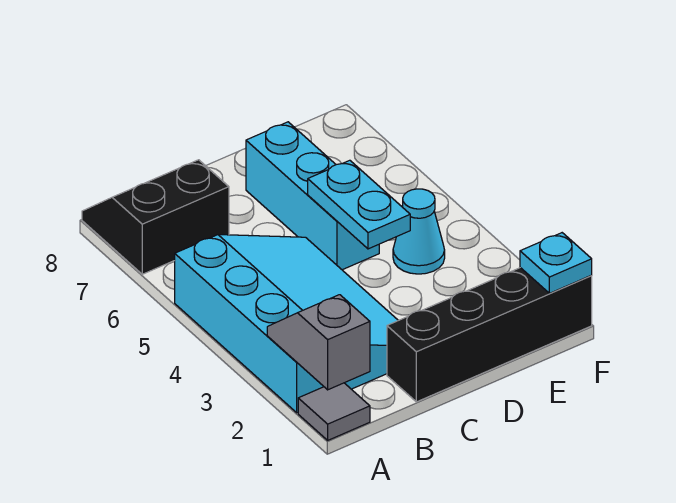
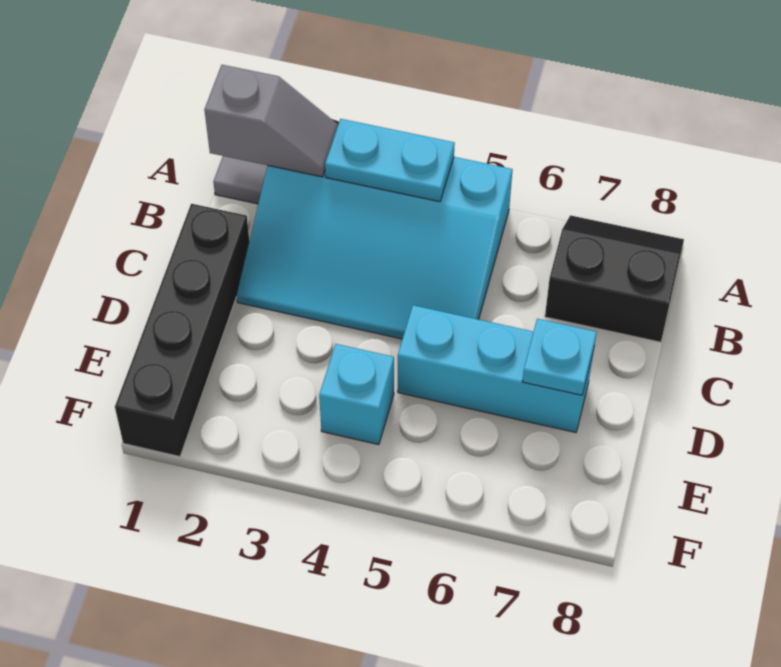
black slope A7:B8 level 1 top 7 -> black slope A7:B8 level 1 top B
cyan plate D4:D5 level 2 -> cyan plate A3:A4 level 2
cyan cone E4 level 1 -> cyan brick E4 level 1
cyan plate F1 level 2 -> cyan plate D7 level 2

